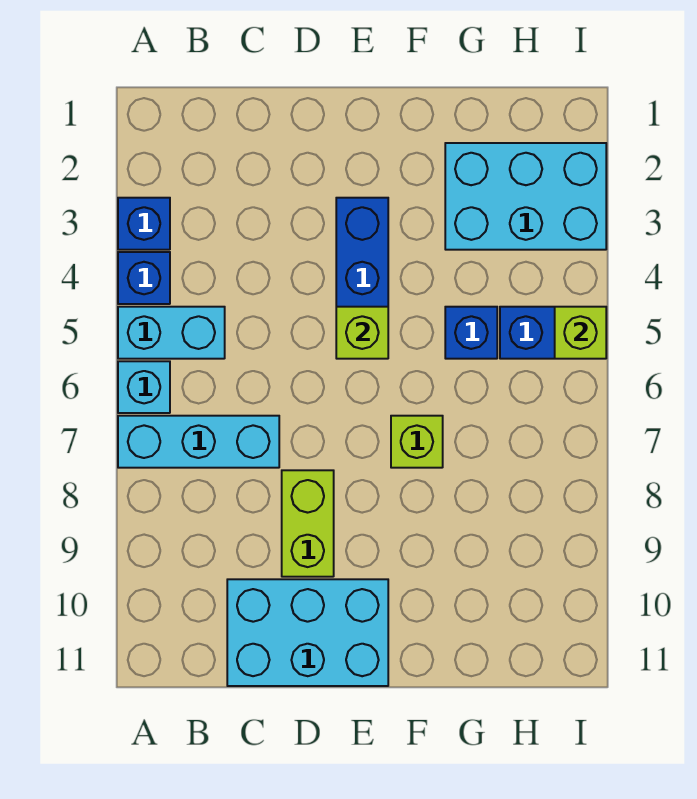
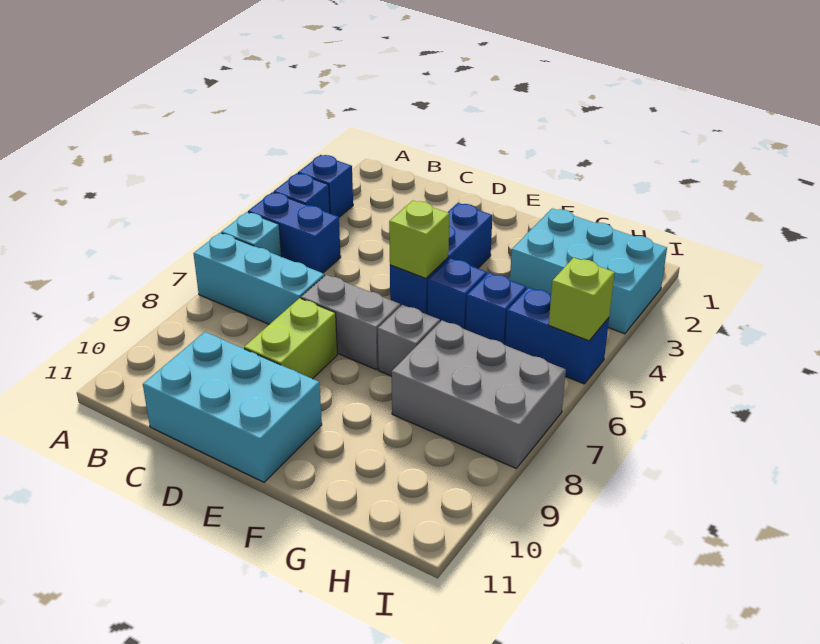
cyan brick A5:B5 level 1 -> blue brick A5:B5 level 1
none -> grey brick D7:E7 level 1
none -> blue brick F5 level 1
lime brick F7 level 1 -> grey brick F7 level 1
none -> grey brick G7:I8 level 1

